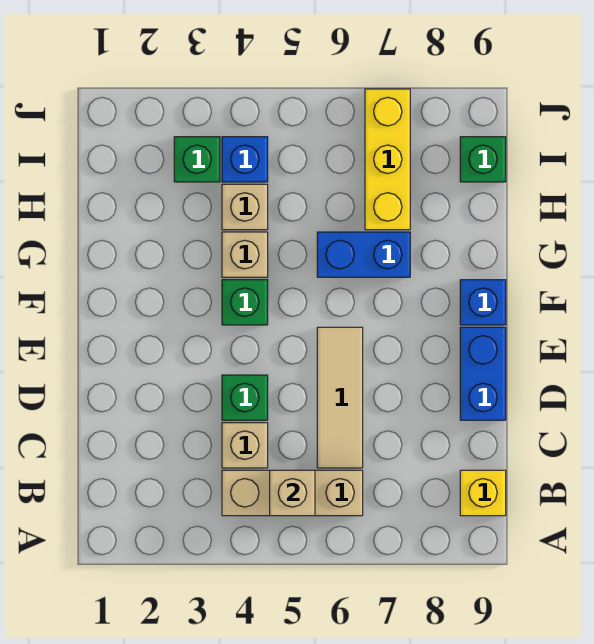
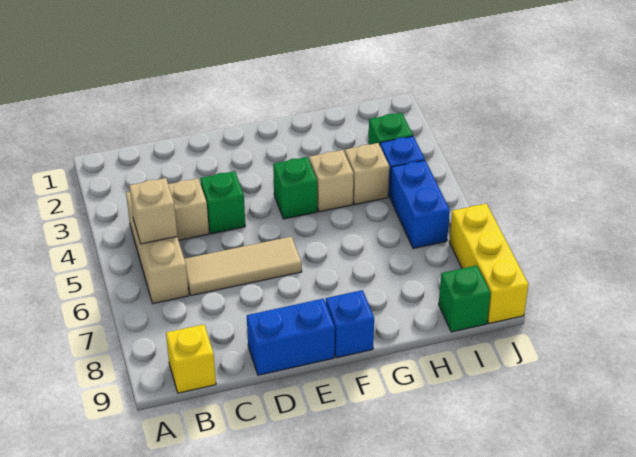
blue brick G6:G7 level 1 -> blue brick I5:I6 level 1
yellow brick H7:J7 level 1 -> yellow brick J7:J9 level 1

